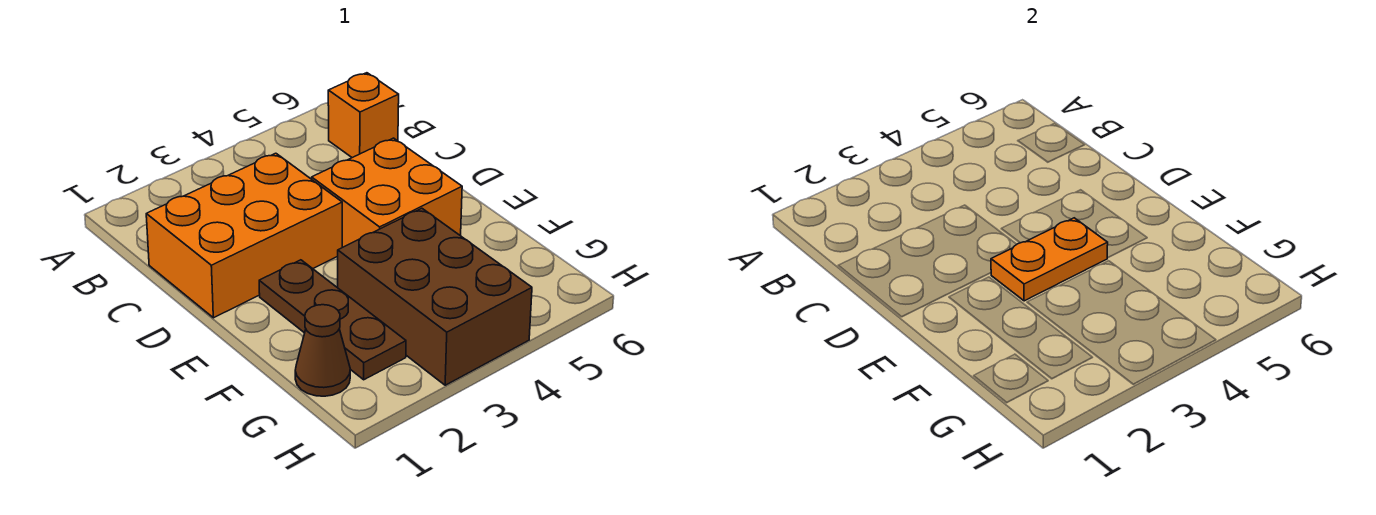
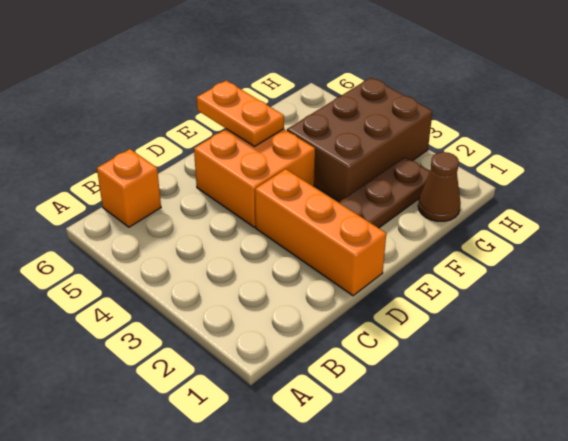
orange brick C1:D3 level 1 -> orange brick D1:D3 level 1
orange plate E3:E4 level 2 -> orange plate E5:E6 level 2

